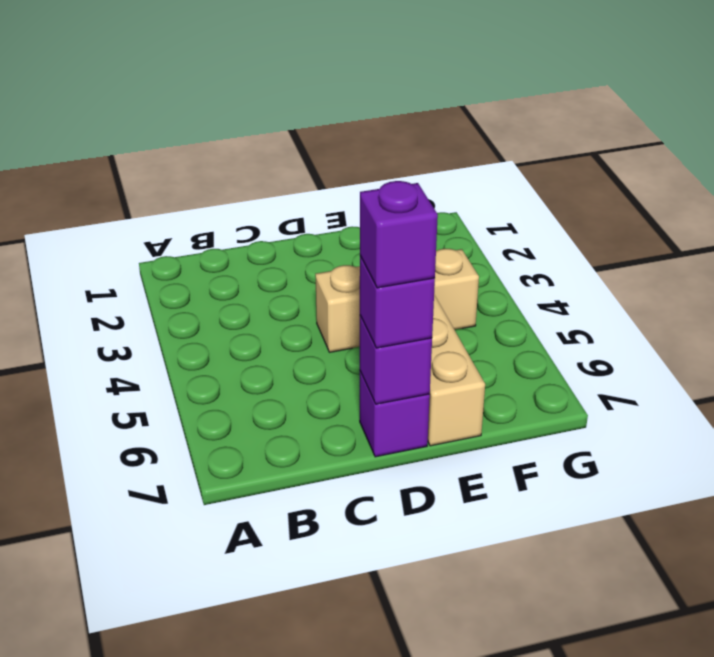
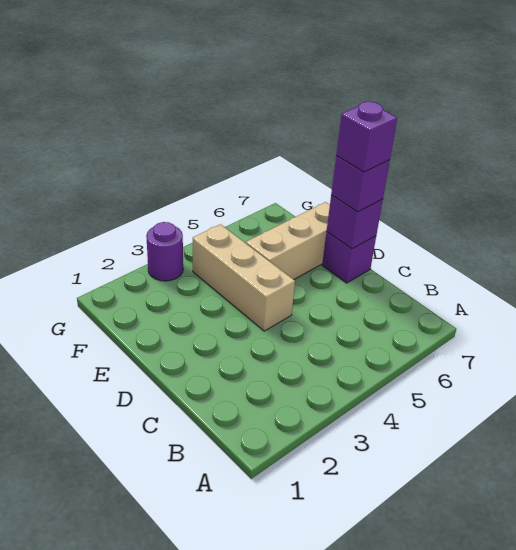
none -> purple round brick G3 level 1

